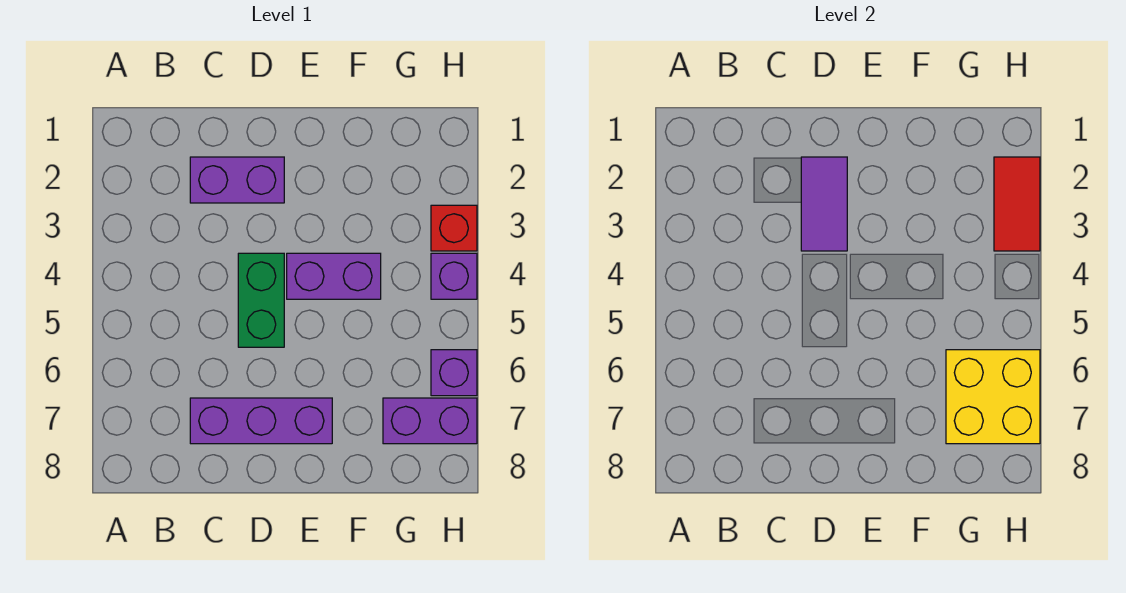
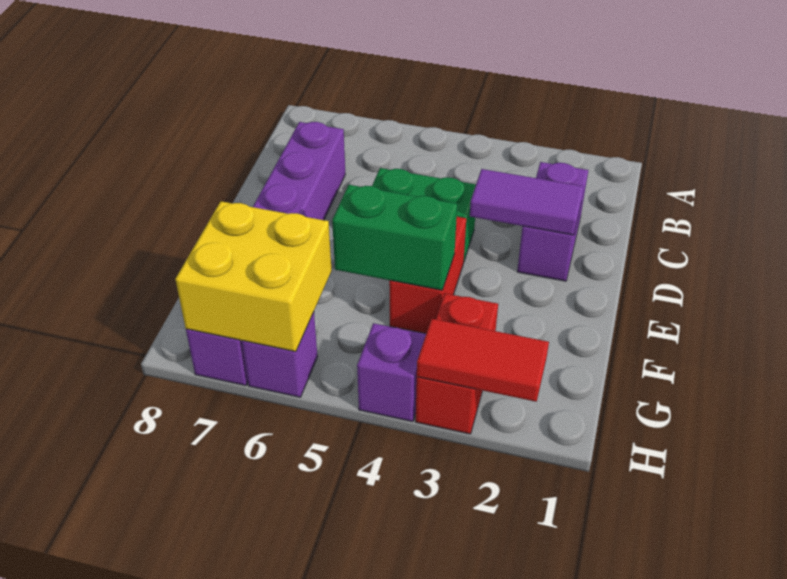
purple brick E4:F4 level 1 -> red brick E4:F4 level 1
none -> green brick F4:F5 level 2
red brick H3 level 1 -> red brick G3:H3 level 1

